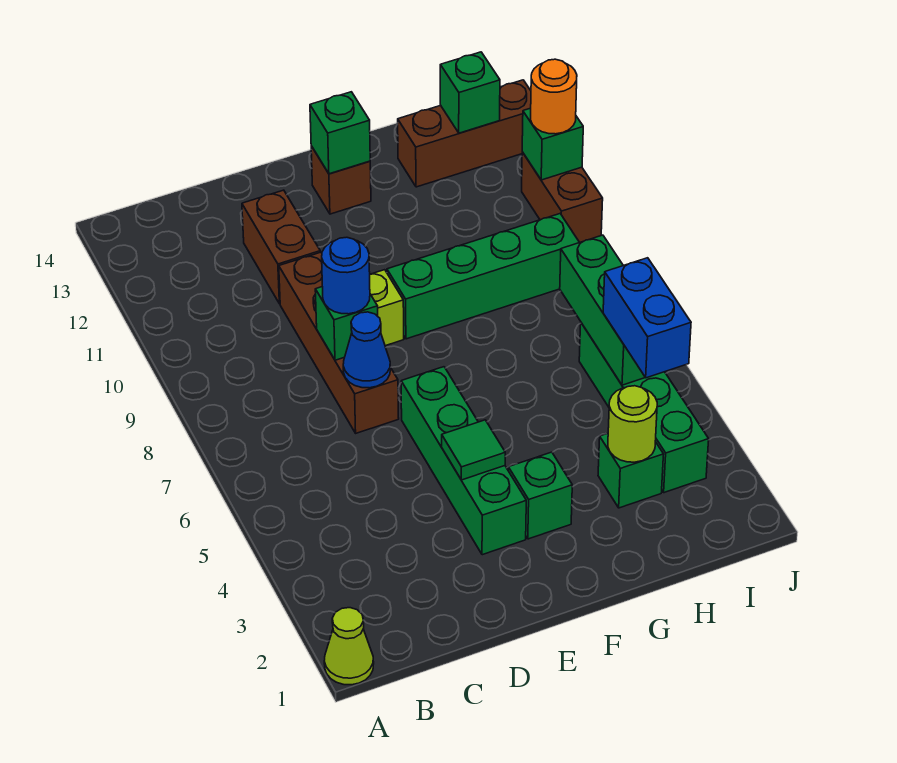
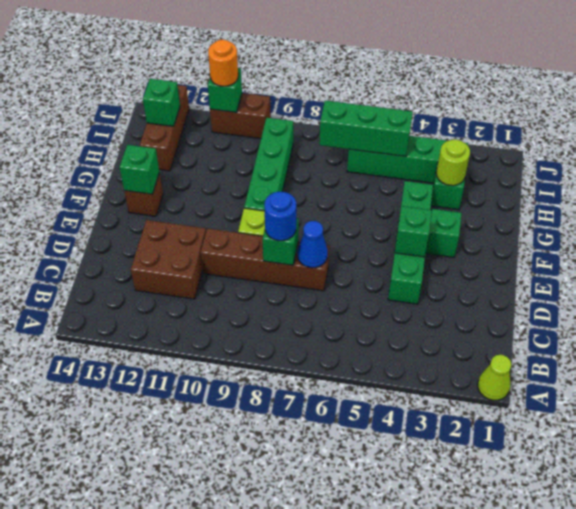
brown brick D11:D12 level 1 -> brown brick C11:D12 level 1
green brick E3:E6 level 1 -> green brick D4:G4 level 1
green tile E4 level 2 -> green brick E4 level 2
blue brick I4:I5 level 3 -> none

